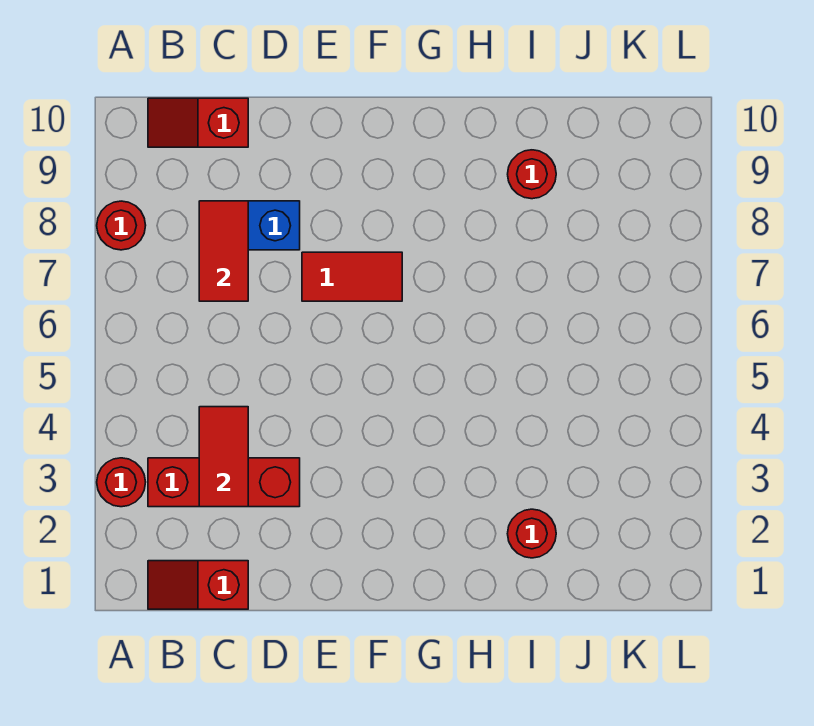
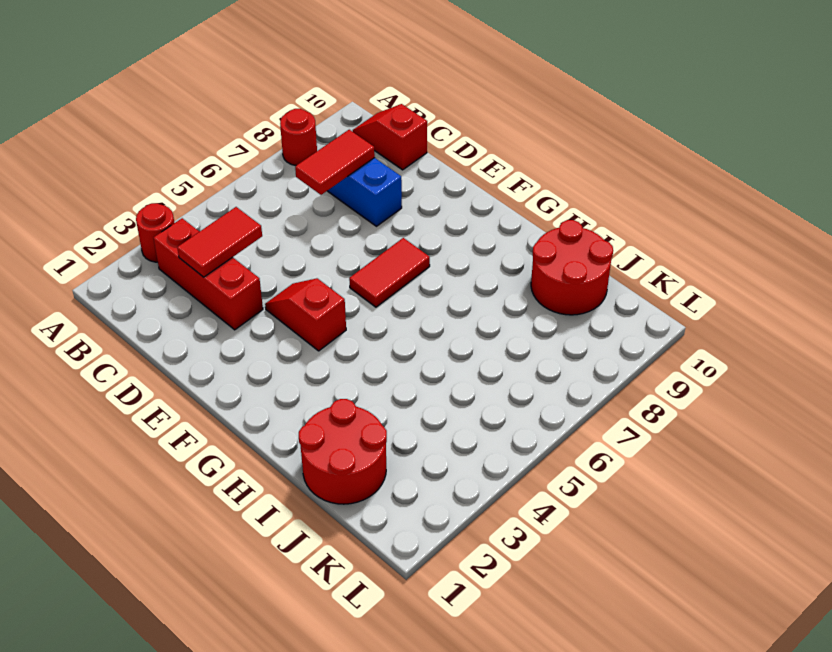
red slope B1:C1 level 1 top C -> red slope E4:F4 level 1 top F
red tile E7:F7 level 1 -> red tile F6:F7 level 1
red round brick I2 level 1 -> red round brick I1:J2 level 1
red round brick I9 level 1 -> red round brick I9:J10 level 1

